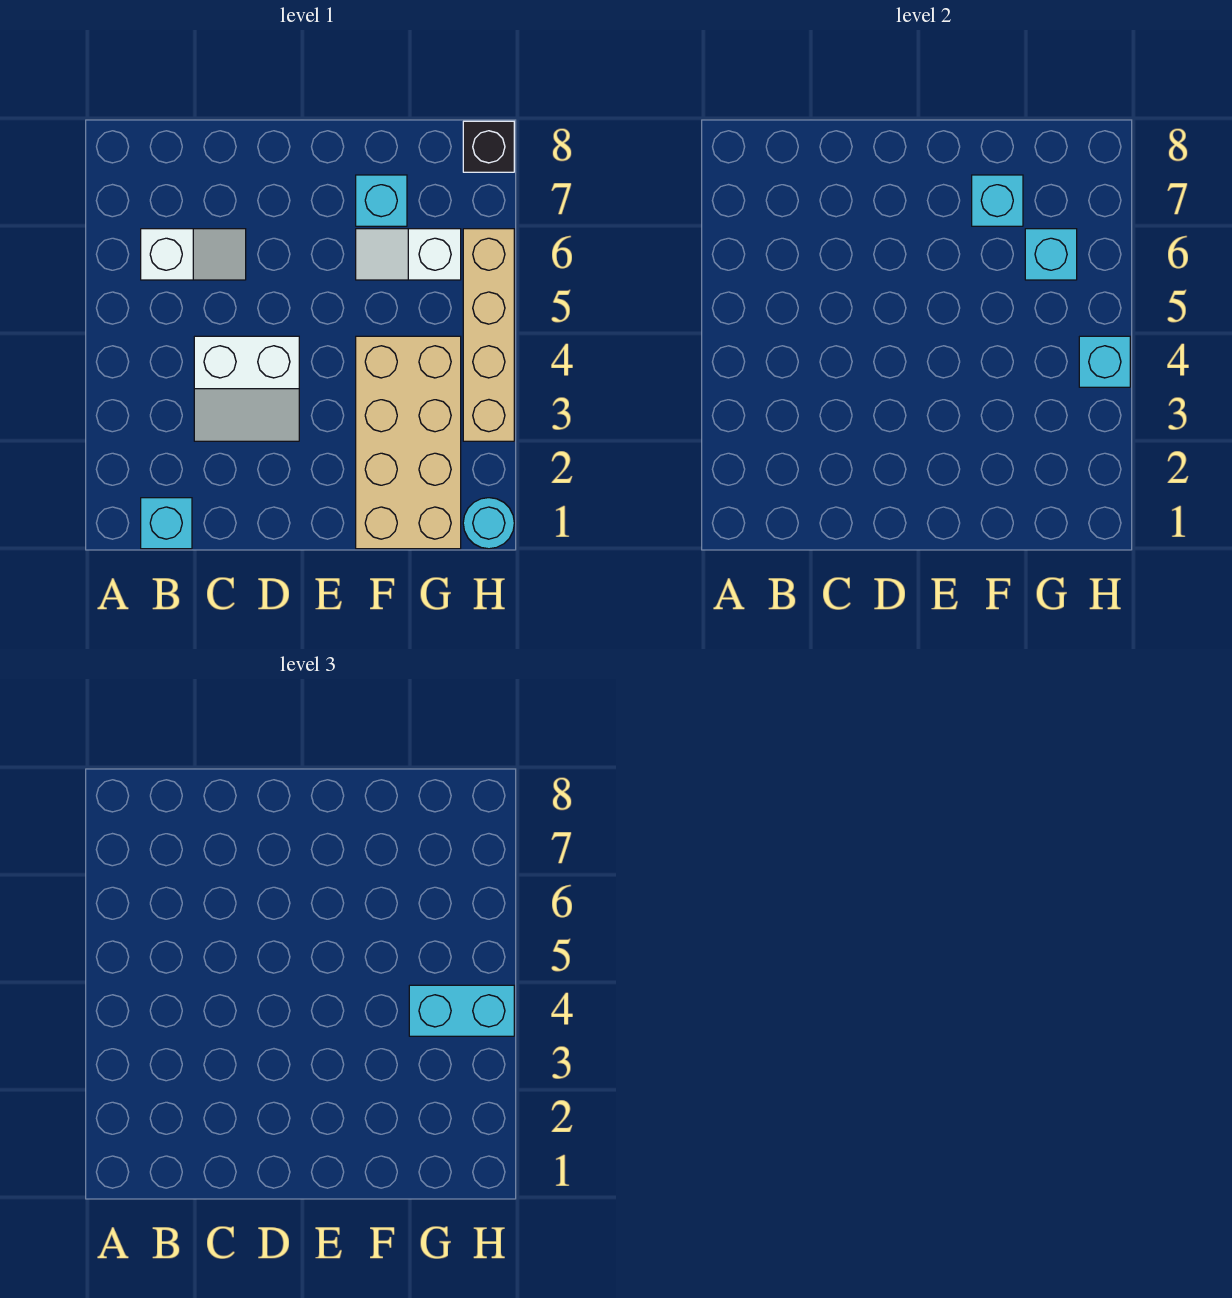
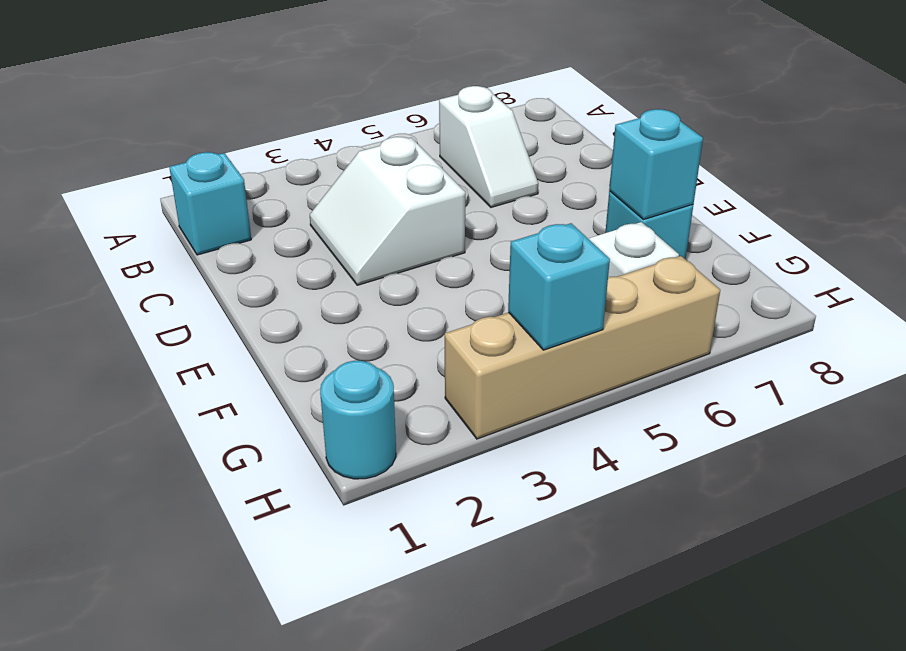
tan brick F1:G4 level 1 -> none
cyan brick G4:H4 level 3 -> none
cyan brick G6 level 2 -> none
black brick H8 level 1 -> none

